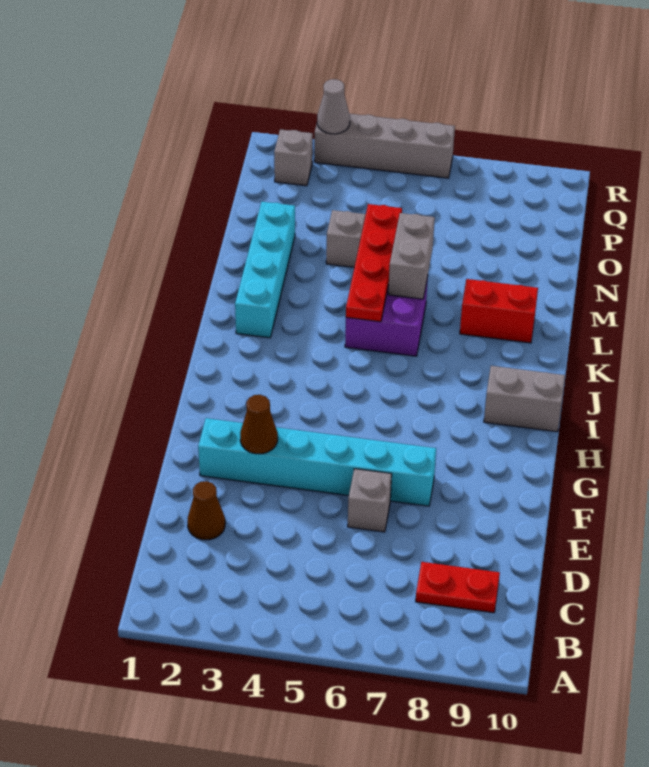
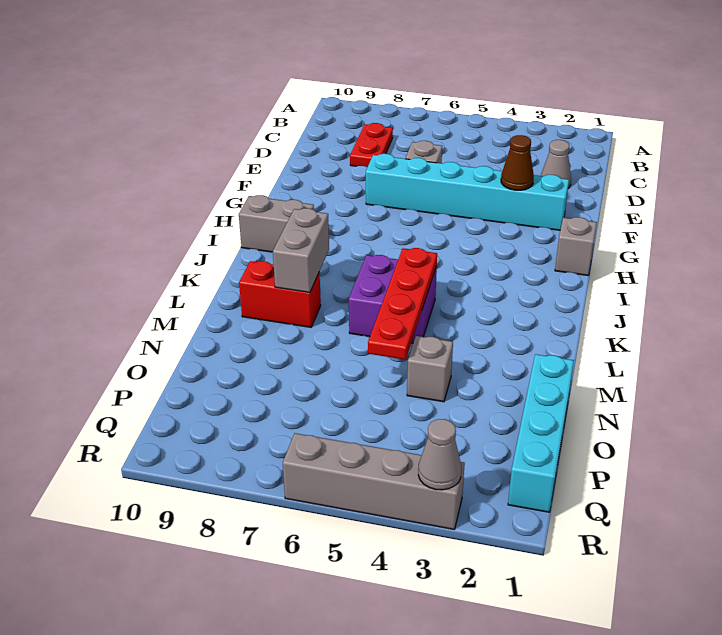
red plate C8:C9 level 1 -> red plate C8:D8 level 1
brown cone D2 level 1 -> grey cone D2 level 1
cyan brick K2:N2 level 1 -> cyan brick N1:Q1 level 1
grey brick L6:M6 level 2 -> grey brick K8:L8 level 2
grey brick Q2 level 1 -> grey brick H1 level 1

